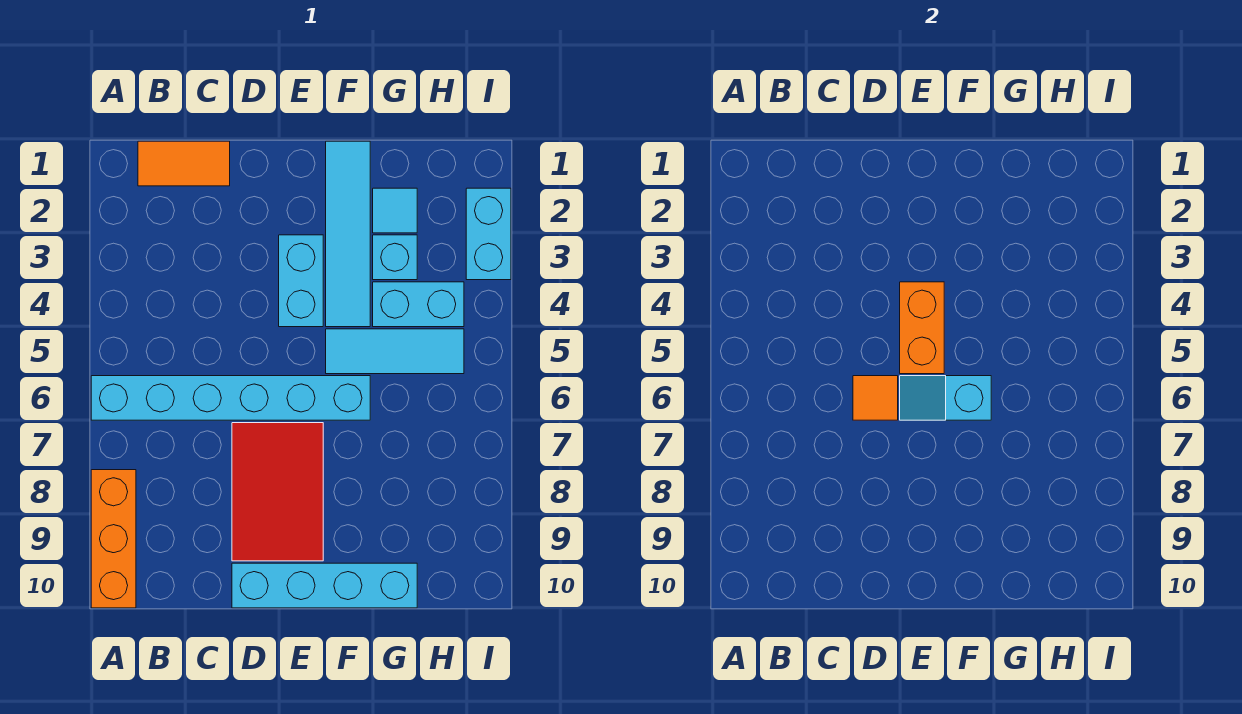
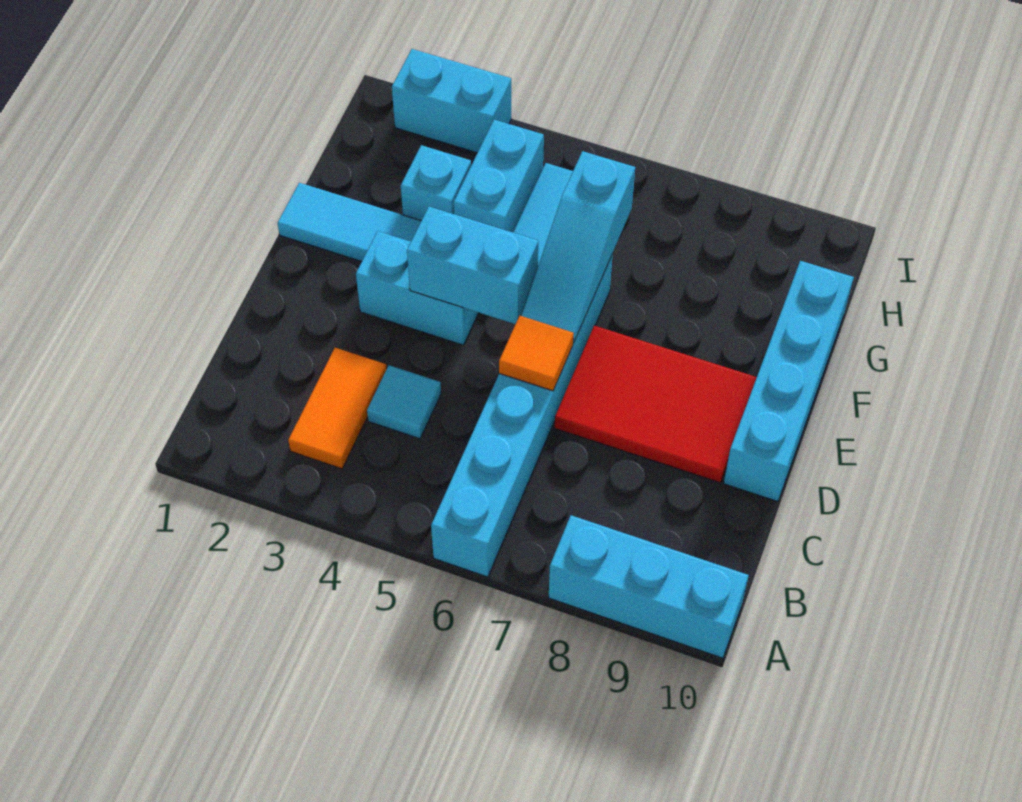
orange brick A8:A10 level 1 -> cyan brick A8:A10 level 1
orange tile B1:C1 level 1 -> orange tile B3:C3 level 1
orange brick E4:E5 level 2 -> cyan brick E4:E5 level 2
cyan slope E6:F6 level 2 top F -> cyan slope E6:G6 level 2 top G
cyan tile G2 level 1 -> cyan tile C4 level 1

